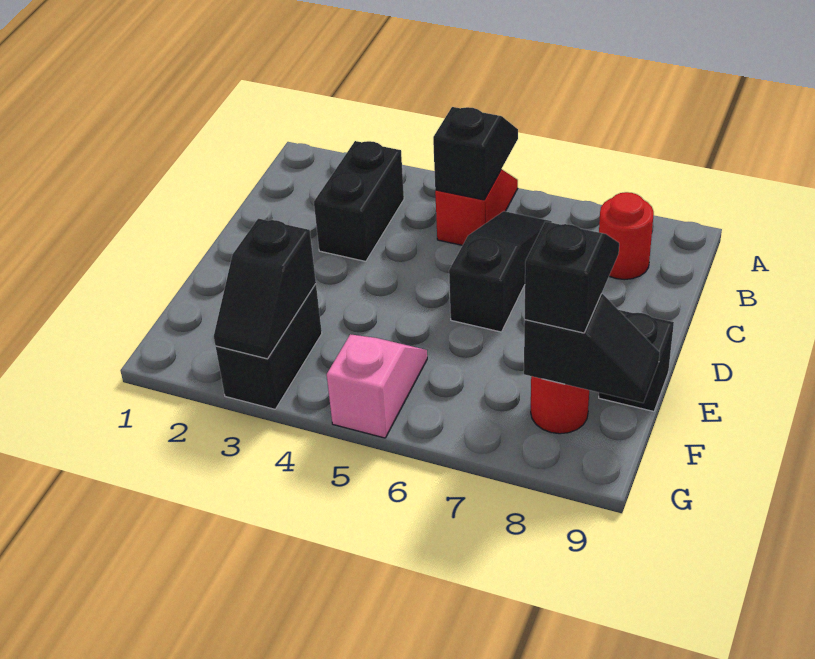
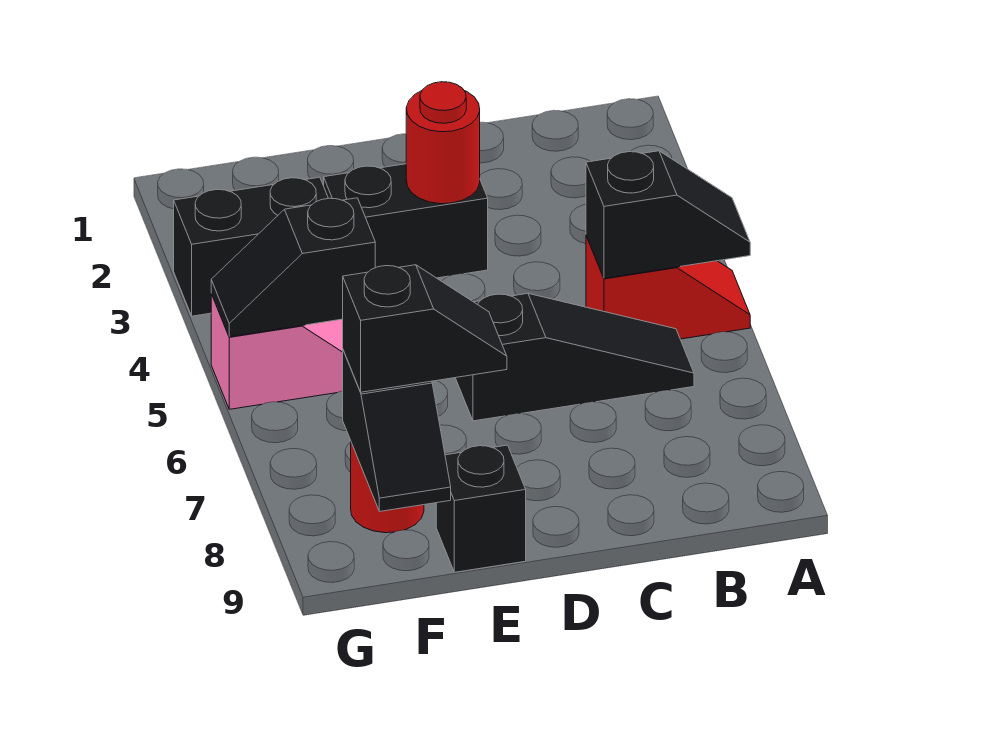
black brick B3:C3 level 1 -> black brick D3:E3 level 1
red round brick B8 level 1 -> red round brick D3 level 2
black slope F3:G3 level 2 top F -> black slope F5:G5 level 2 top F

